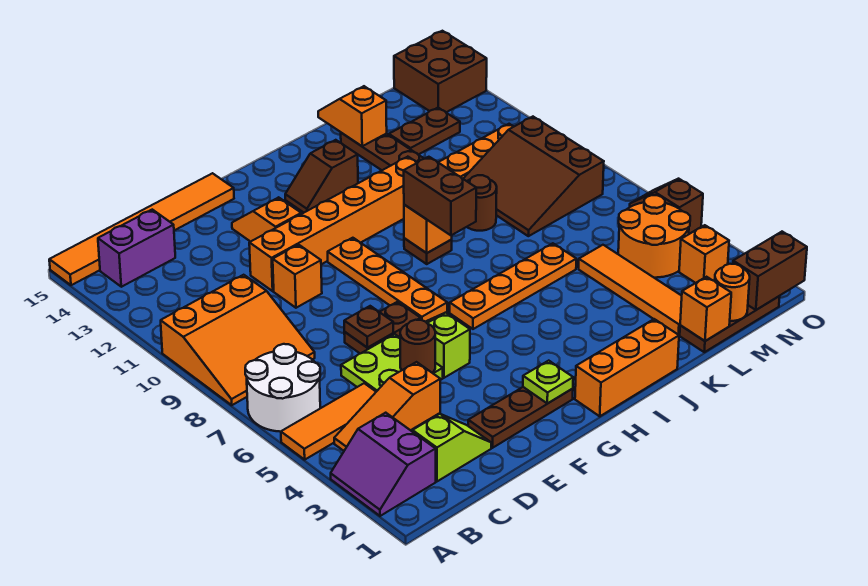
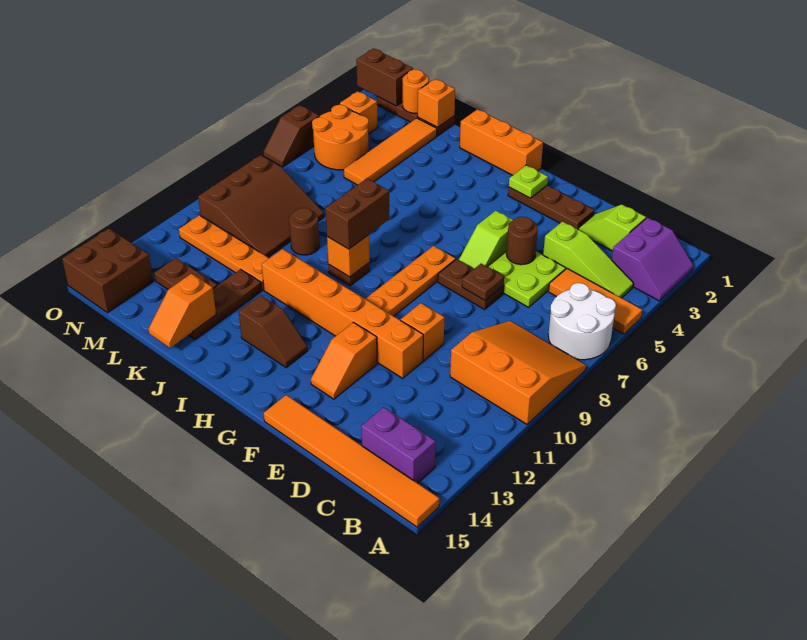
orange slope B4:D4 level 1 top D -> lime slope B4:D4 level 1 top D
orange plate H6:K6 level 1 -> none

